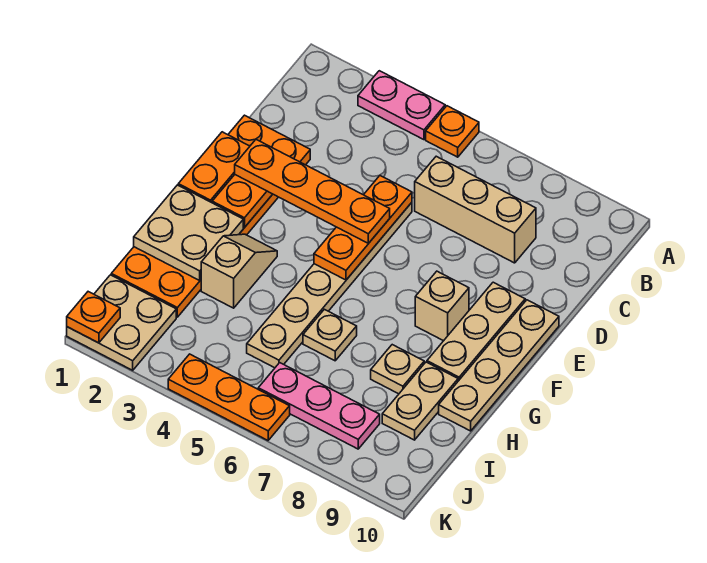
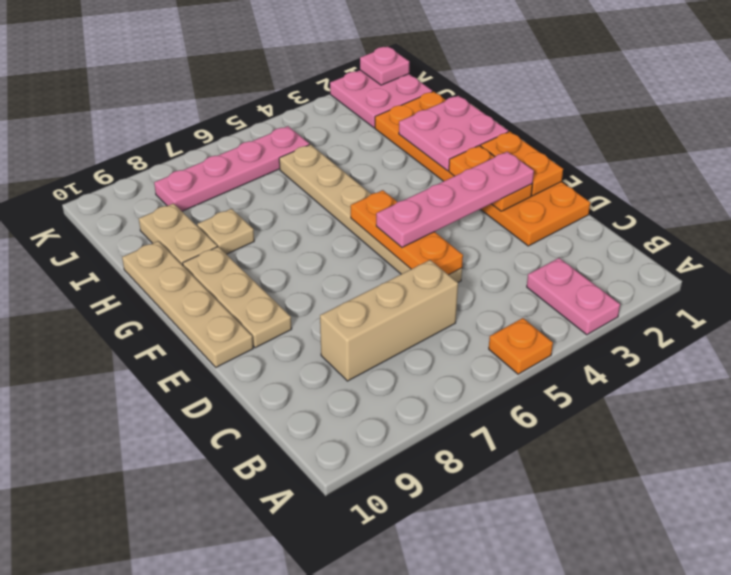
pink plate A3:A4 level 1 -> pink plate A3:B3 level 1
orange plate E2:E5 level 3 -> pink plate E2:E5 level 3
tan brick F8 level 1 -> none
tan plate G1:H2 level 2 -> pink plate G1:H2 level 2
tan slope G3:H3 level 1 top H -> none
tan plate H6 level 1 -> none
tan plate J1:K2 level 1 -> pink plate J1:K2 level 1
pink plate J6:J8 level 1 -> pink plate J5:J8 level 1
orange plate K1 level 2 -> pink plate K1 level 2
orange plate K4:K6 level 1 -> none

